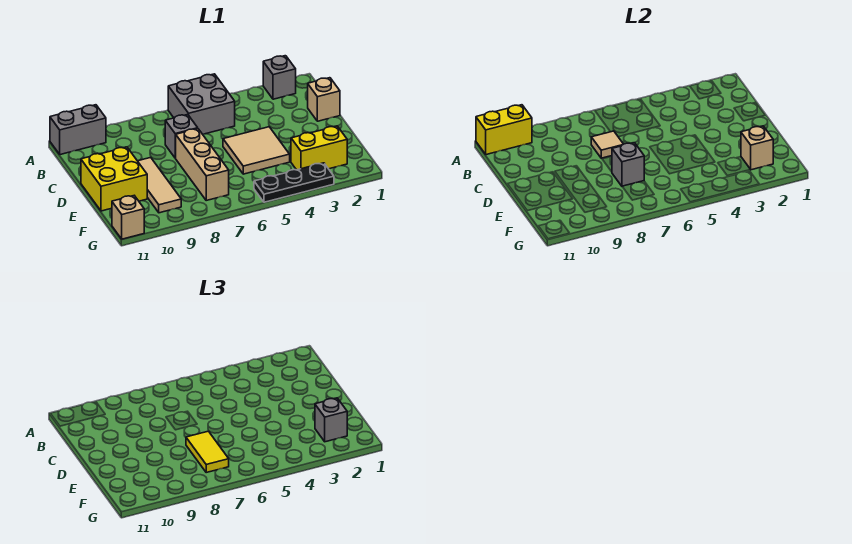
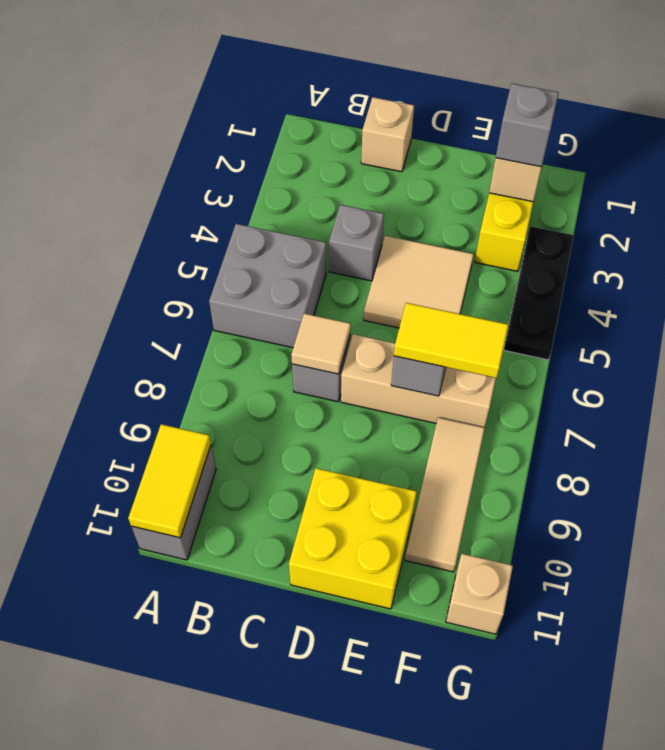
grey brick A2 level 1 -> grey brick C4 level 1
yellow brick A10:A11 level 2 -> yellow tile A10:A11 level 2
tan tile D9:F9 level 1 -> tan tile F8:F10 level 1

